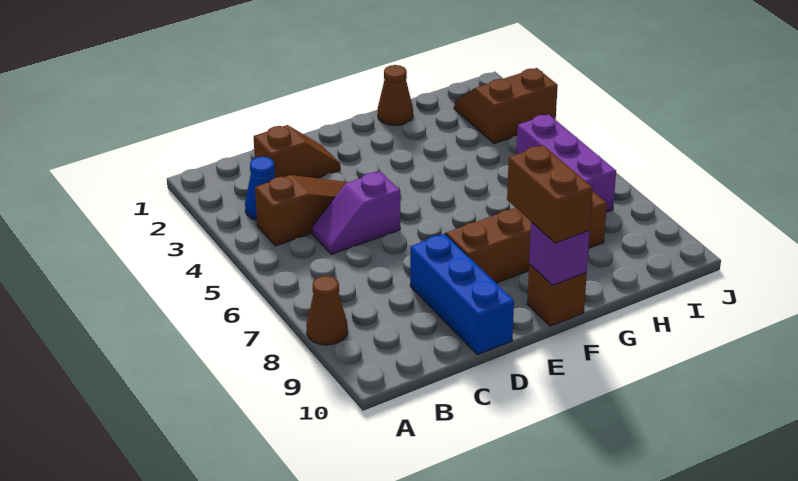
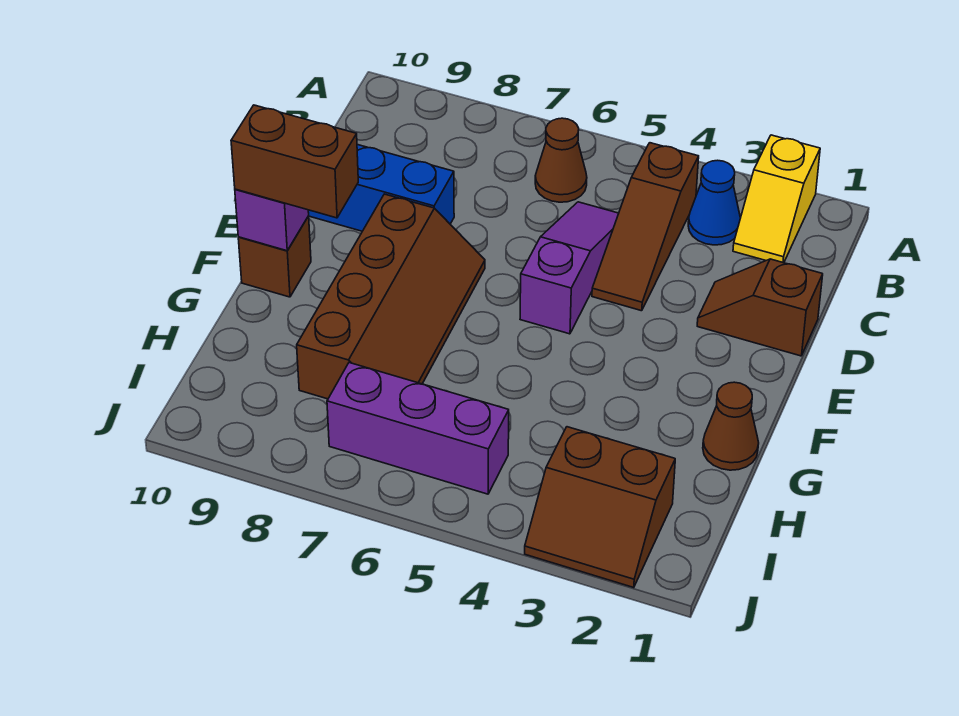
none -> yellow slope A2:B2 level 1 top A
brown cone A8 level 1 -> brown cone B6 level 1
brown slope C2:D2 level 1 top C -> brown slope D1:D2 level 1 top 1
purple slope C5:D5 level 1 top D -> purple slope C5:E5 level 1 top E
brown slope I2:J3 level 1 top 3 -> brown slope I2:J3 level 1 top I

